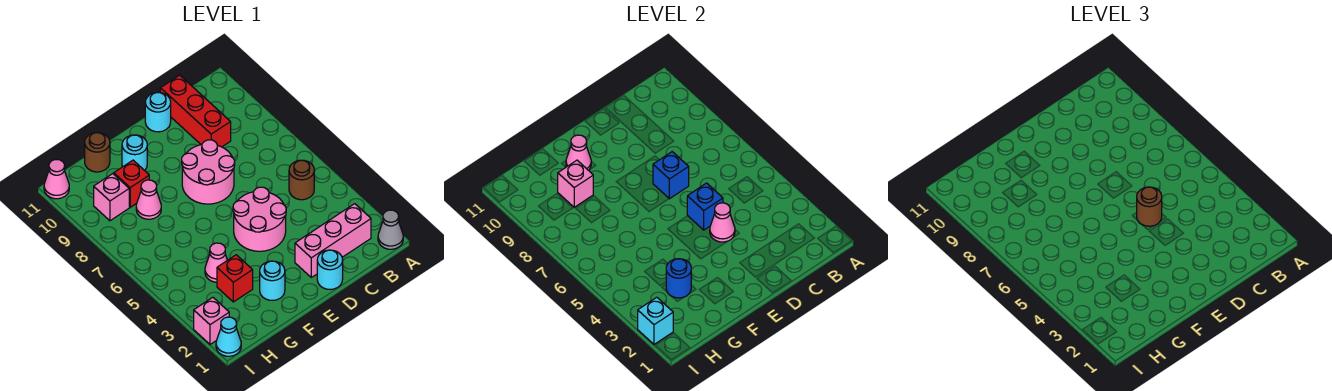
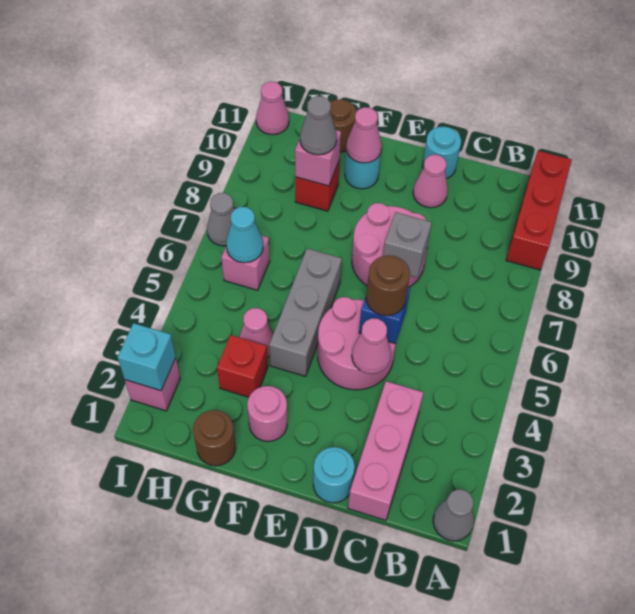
pink brick B2:D2 level 1 -> pink brick C1:C3 level 1
brown round brick B5 level 1 -> brown round brick G1 level 1
red brick C9:C11 level 1 -> red brick A9:A11 level 1
blue brick D7 level 2 -> grey brick D7 level 2
cyan round brick F2 level 1 -> pink round brick F2 level 1
none -> grey brick F4:F6 level 1
blue round brick G3 level 2 -> none
pink cone G8 level 1 -> pink cone D10 level 1
none -> grey cone G9 level 3
pink brick H9 level 1 -> pink brick H6 level 1
cyan cone I1 level 1 -> cyan cone H6 level 2
none -> grey cone I7 level 1

